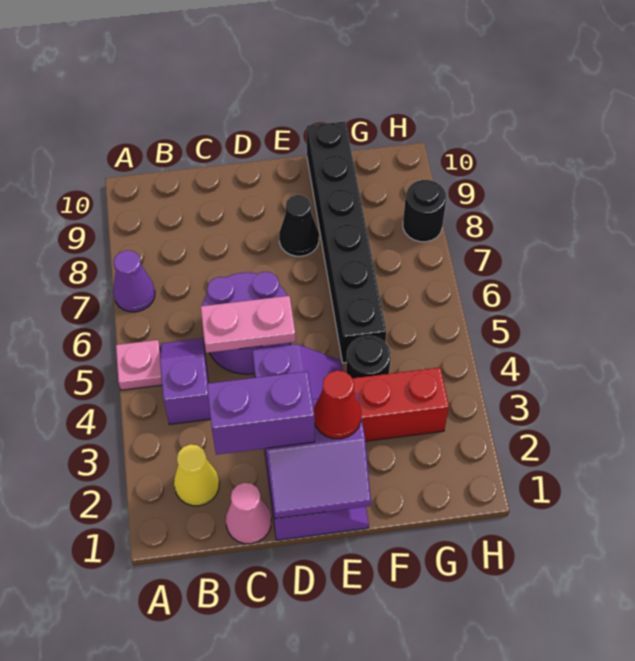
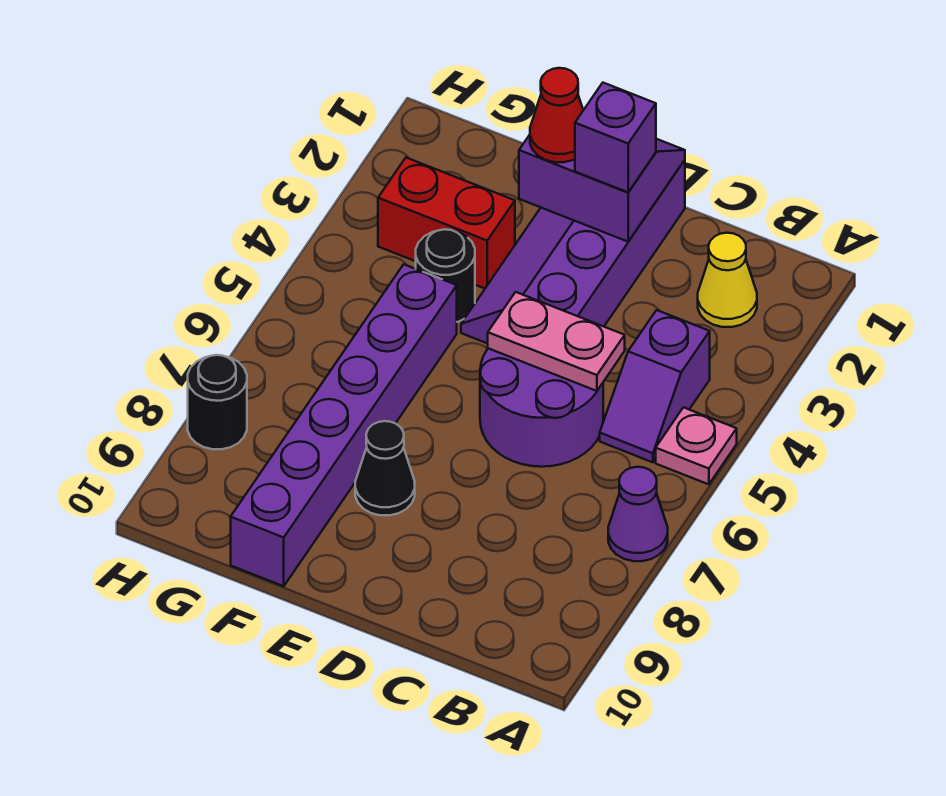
pink cone C1 level 1 -> none
purple brick C2:D2 level 3 -> purple brick D2 level 3
black brick F5:F10 level 1 -> purple brick F5:F10 level 1

